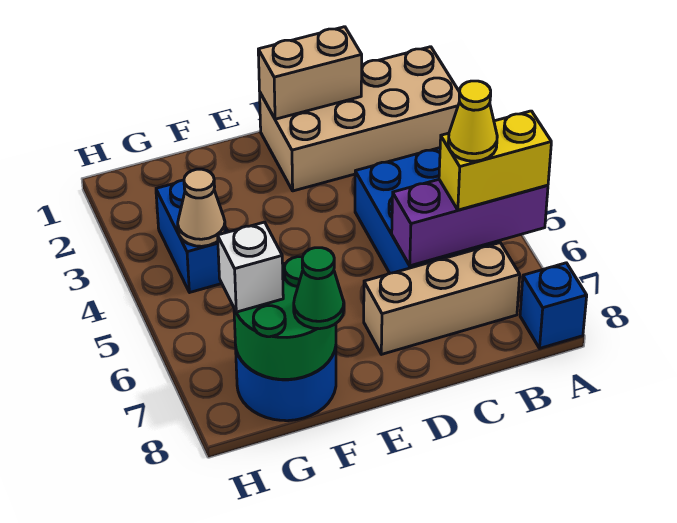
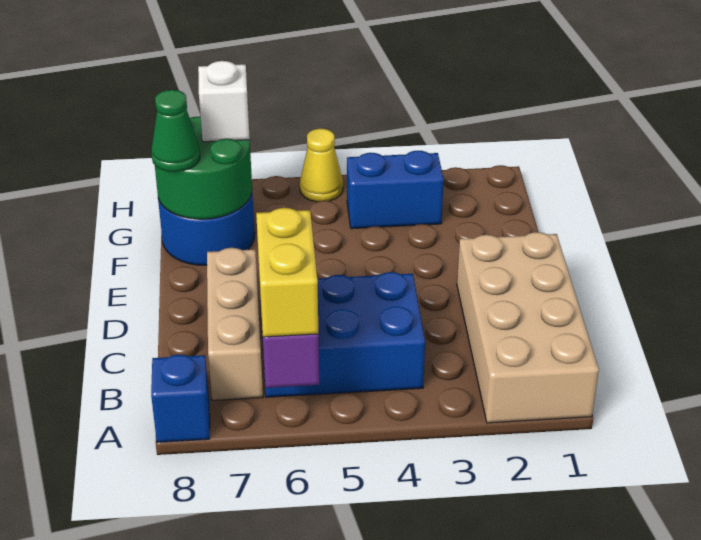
yellow cone B6 level 4 -> yellow cone H5 level 1
tan brick C1:D1 level 2 -> none
tan cone G4 level 2 -> none

